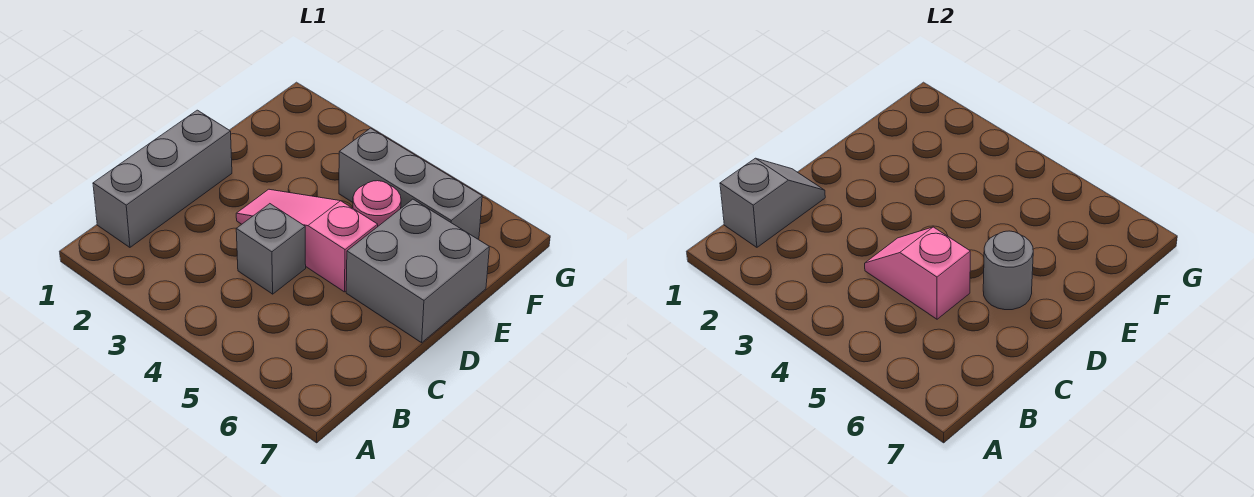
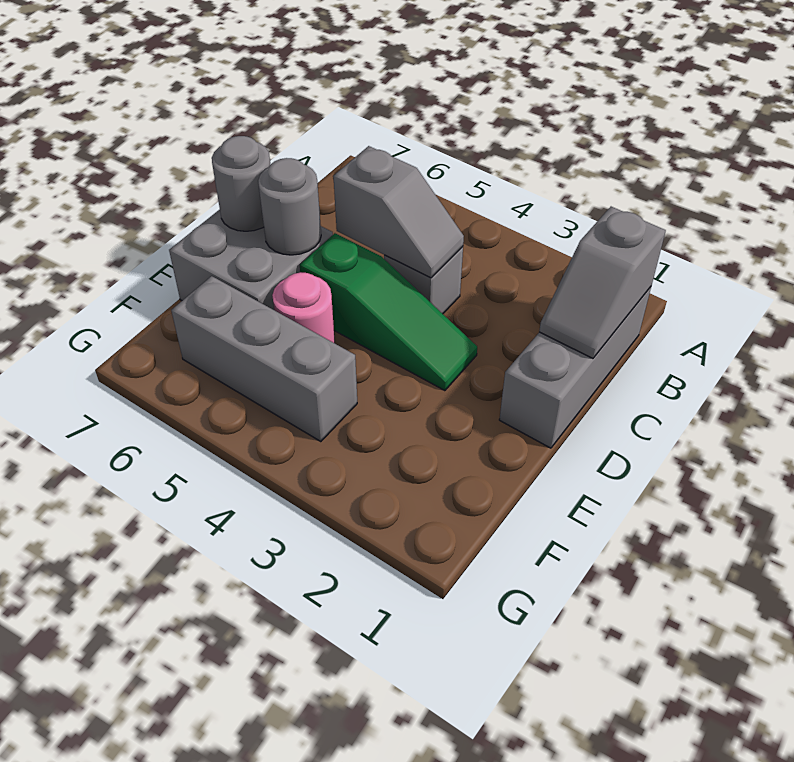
pink slope C4:C5 level 2 top 5 -> grey slope C4:C5 level 2 top 5
pink slope D3:D5 level 1 top 5 -> green slope D3:D5 level 1 top 5
none -> grey round brick D7 level 2

